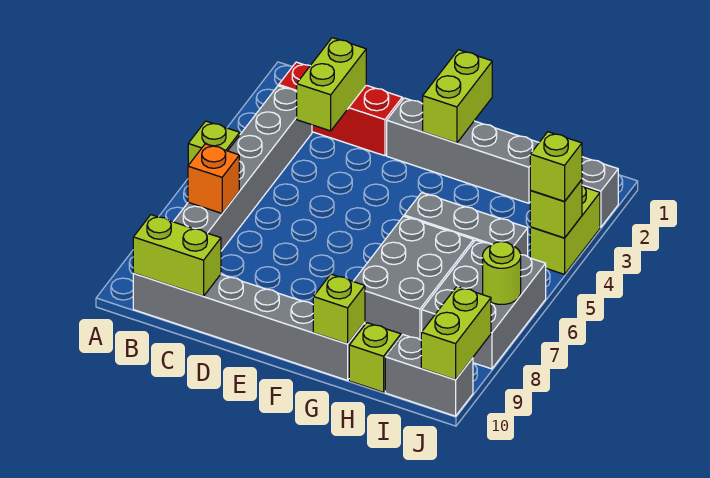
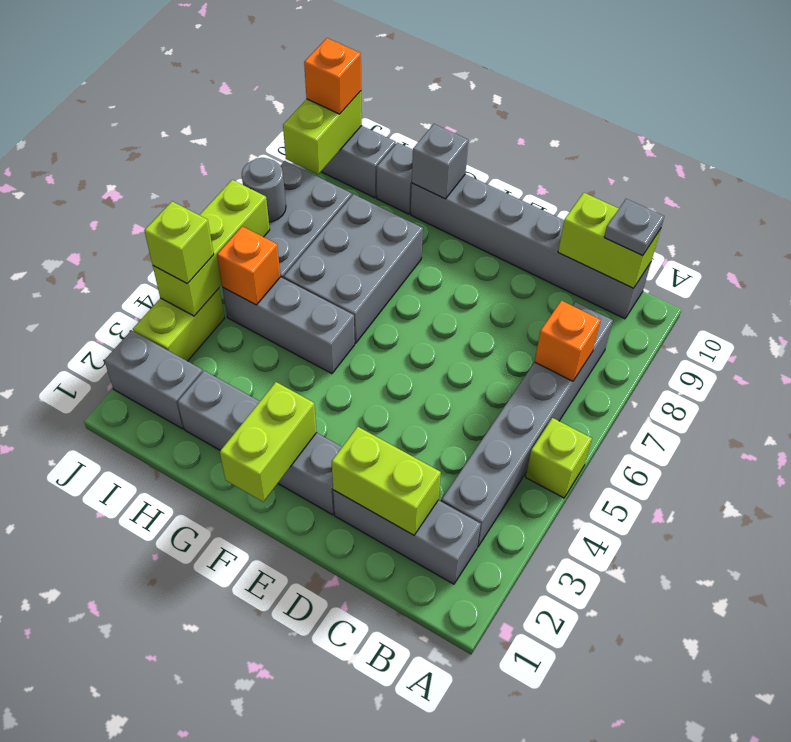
red brick B2:D2 level 1 -> grey brick B2:D2 level 1
none -> grey plate B10 level 3
lime brick C2:C3 level 2 -> lime brick C2:D2 level 2
lime brick G10 level 2 -> grey brick G10 level 2
lime brick H10 level 1 -> grey brick H10 level 1
none -> orange brick I5 level 2
lime brick J4 level 2 -> lime brick J4:J6 level 2
lime round brick J7 level 2 -> grey round brick J7 level 2
none -> orange brick J10 level 3

